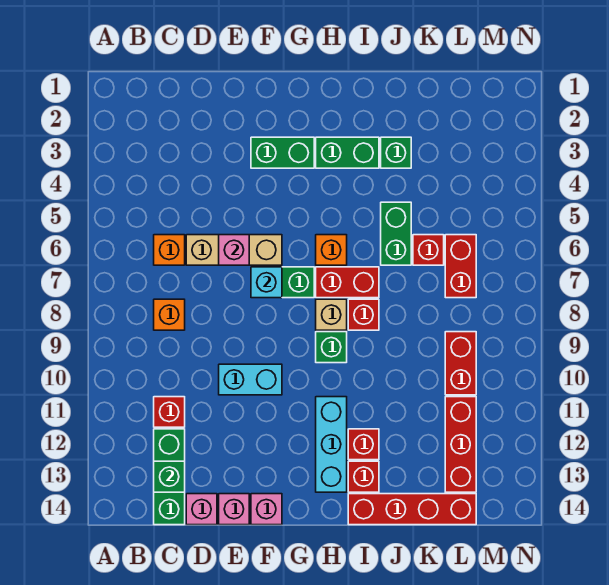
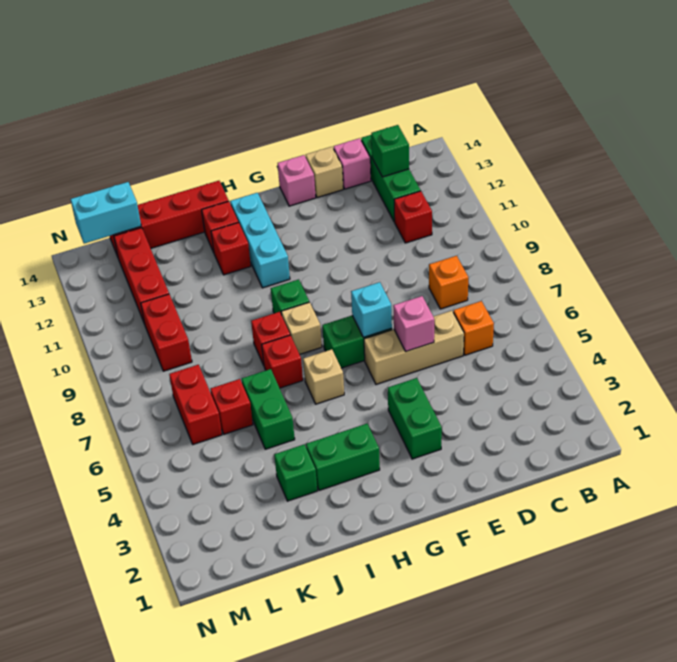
cyan brick E10:F10 level 1 -> cyan brick L14:M14 level 2
pink brick E14 level 1 -> tan brick E14 level 1
green brick F3:G3 level 1 -> green brick F3:F4 level 1
orange brick H6 level 1 -> tan brick H6 level 1
red brick H7:I7 level 1 -> red brick I7 level 1

